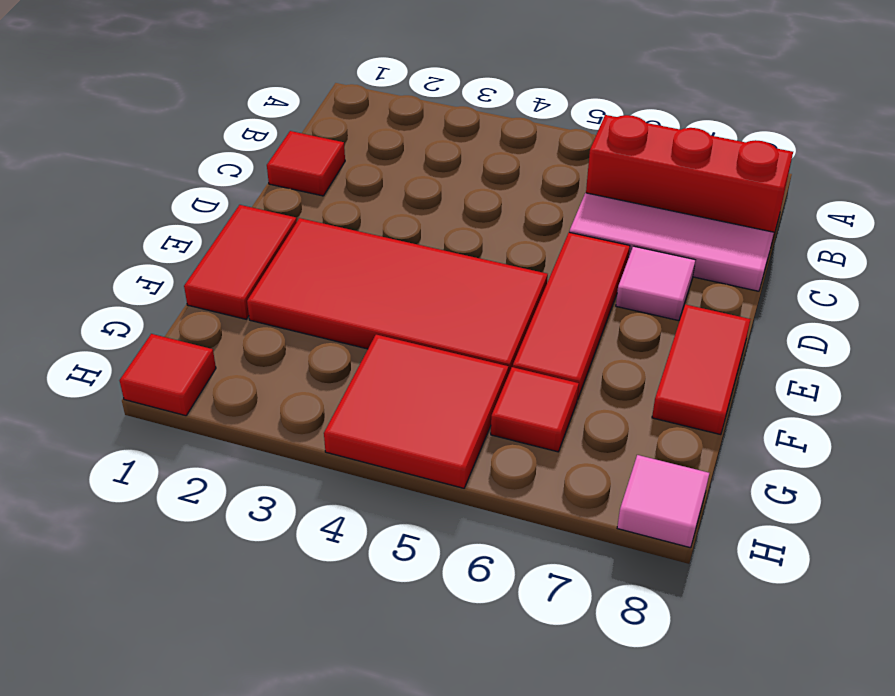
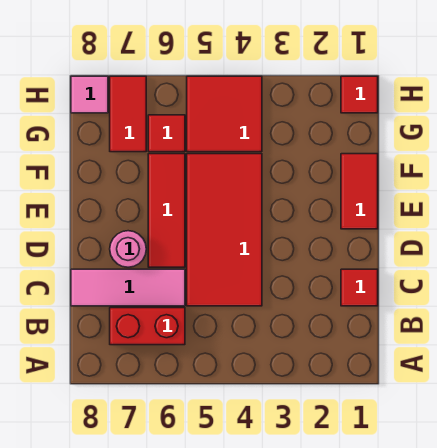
red brick B6:B8 level 1 -> red brick B6:B7 level 1
pink tile D7 level 1 -> pink round brick D7 level 1
red tile E2:F5 level 1 -> red tile C4:F5 level 1
red tile E8:F8 level 1 -> red tile G7:H7 level 1

